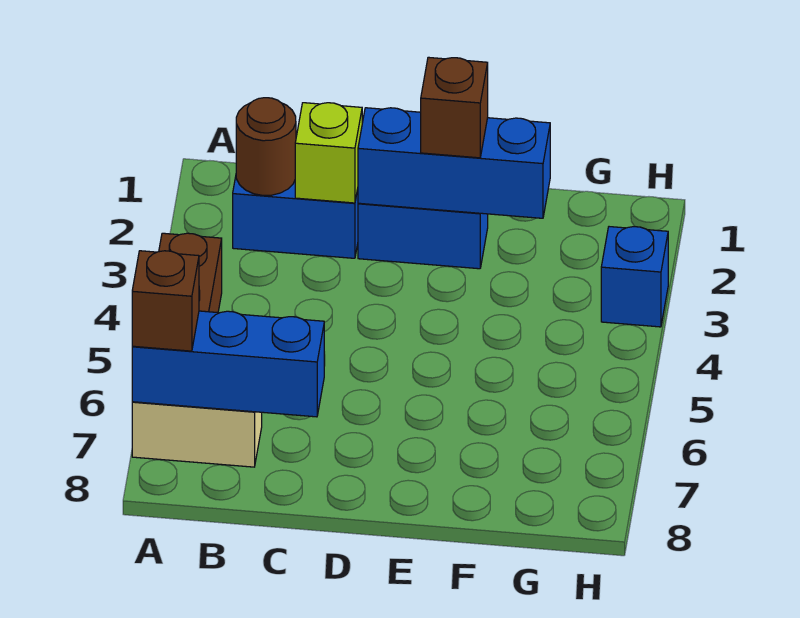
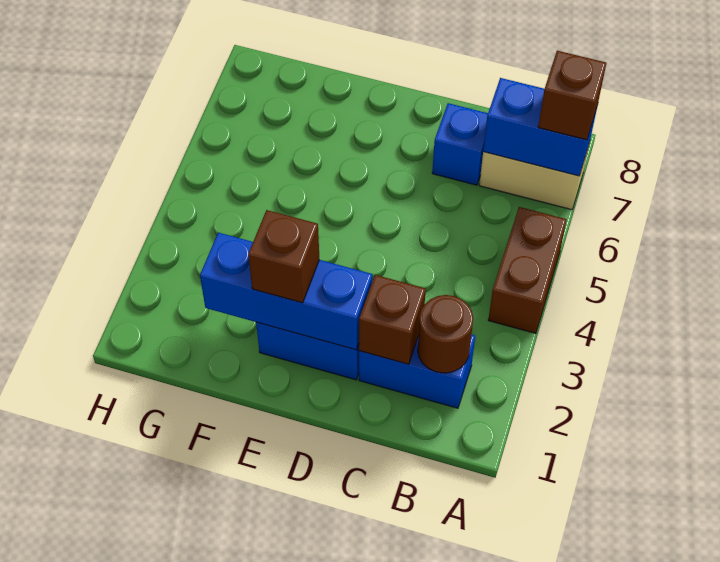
blue brick A7:C7 level 2 -> blue brick A7:B7 level 2
lime brick C2 level 2 -> brown brick C2 level 2
blue brick H3 level 1 -> blue brick C7 level 1

